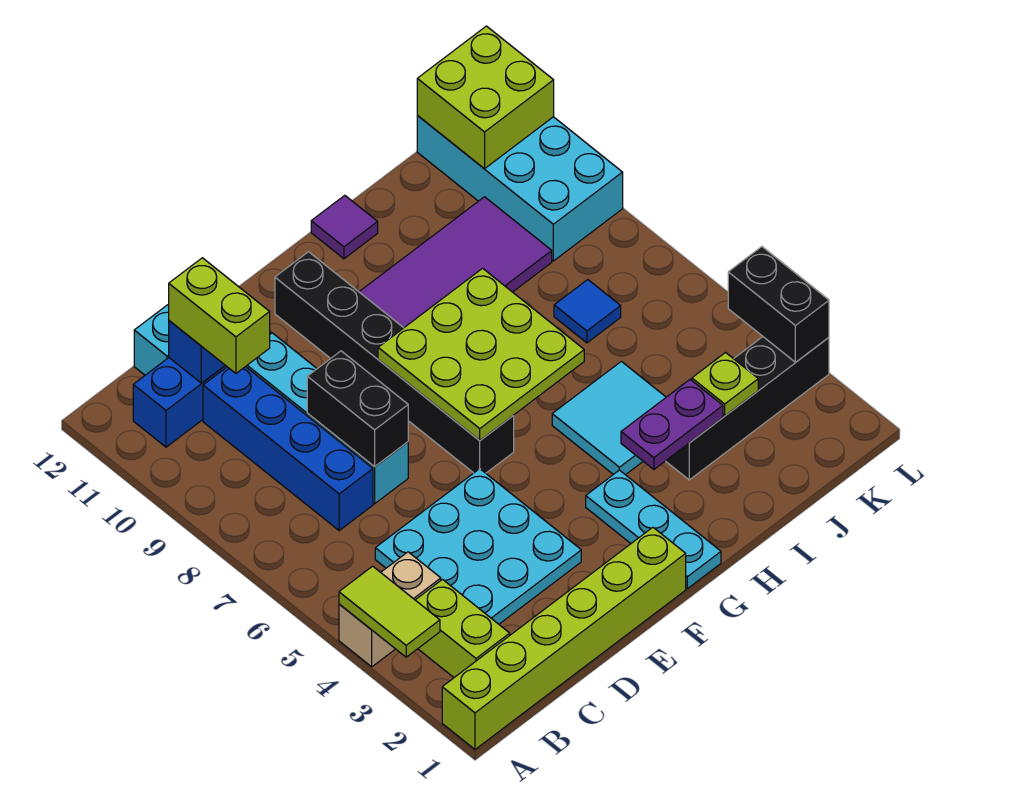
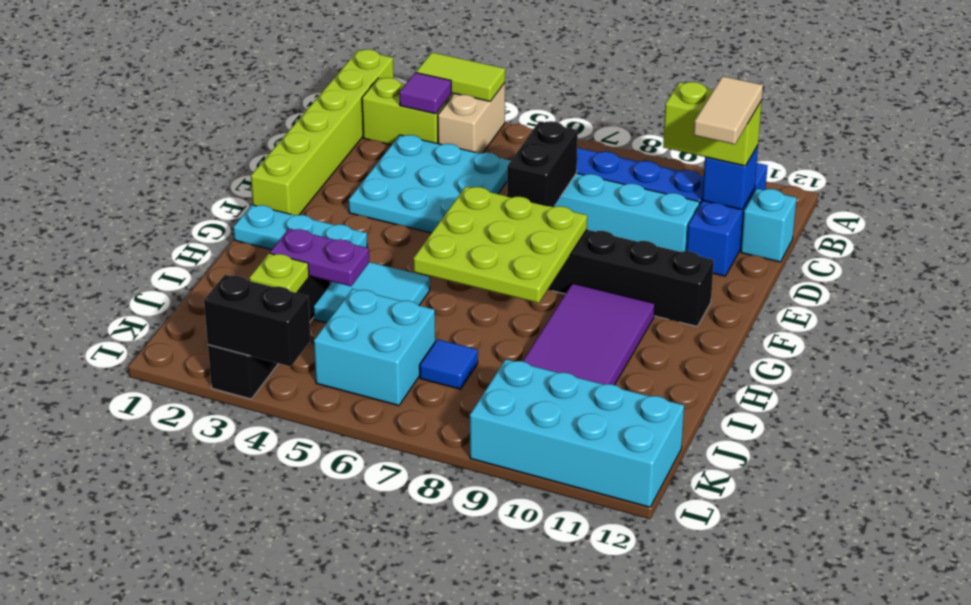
none -> tan tile C11:D11 level 4
black brick D7:D8 level 2 -> black brick D7:E7 level 2
purple plate H3:I3 level 2 -> purple plate I3:I4 level 2
purple tile H12 level 1 -> purple tile B3 level 2
none -> cyan brick J5:K6 level 1
lime brick K11:L12 level 2 -> none

